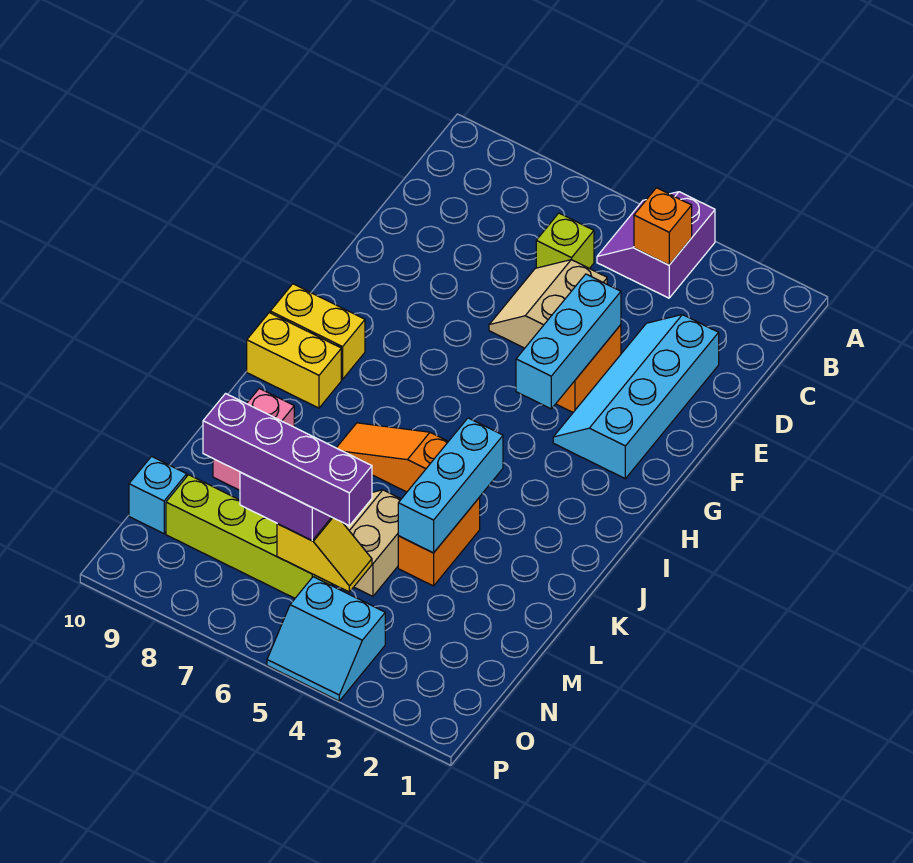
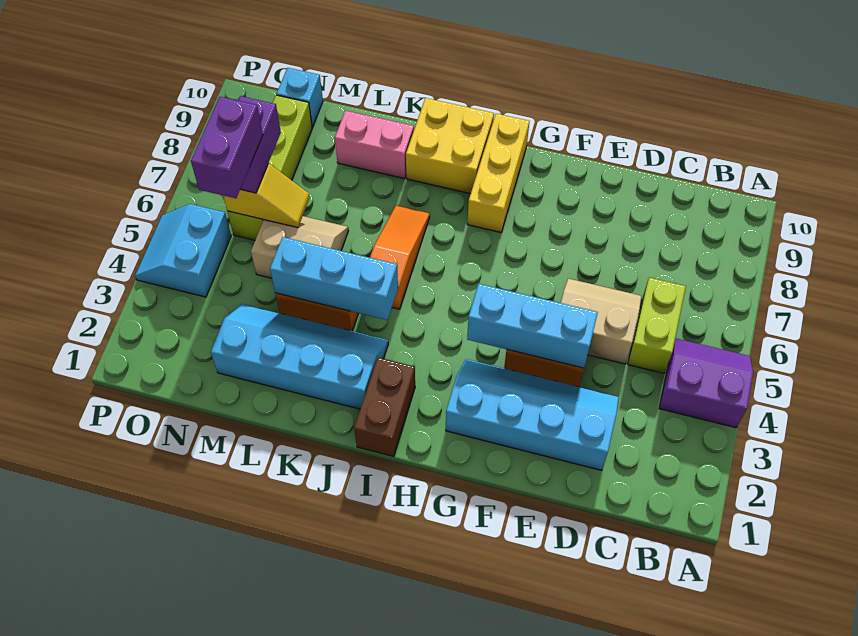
orange brick B4 level 2 -> none
lime brick C6 level 1 -> lime brick C5:C6 level 1
yellow brick H9:H10 level 1 -> yellow brick H8:H10 level 1
none -> brown brick I1:I2 level 1
yellow brick I9:I10 level 1 -> yellow brick I9:J10 level 1
none -> cyan slope J2:M3 level 1 top 2
yellow slope N5:N6 level 2 top 6 -> yellow slope M6:N6 level 2 top N
purple brick N5:N8 level 4 -> purple brick N5:N6 level 4

